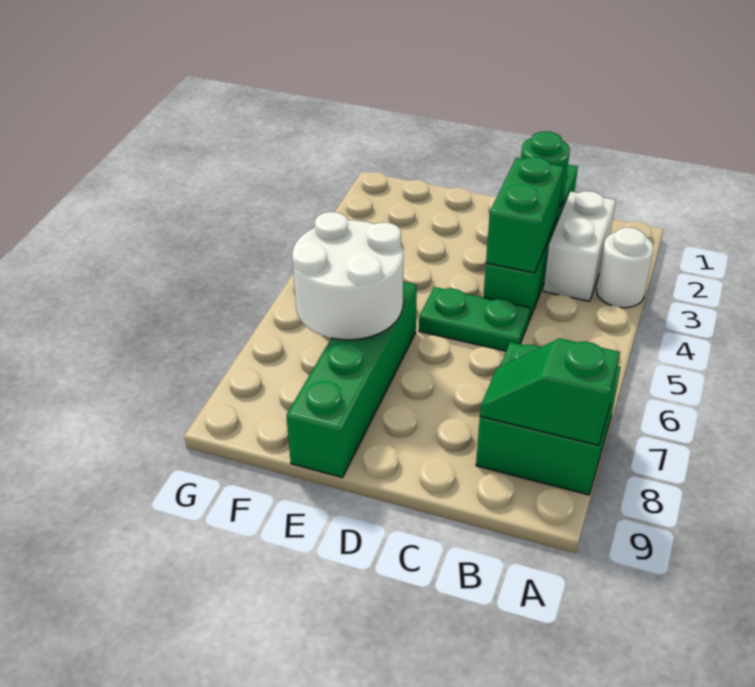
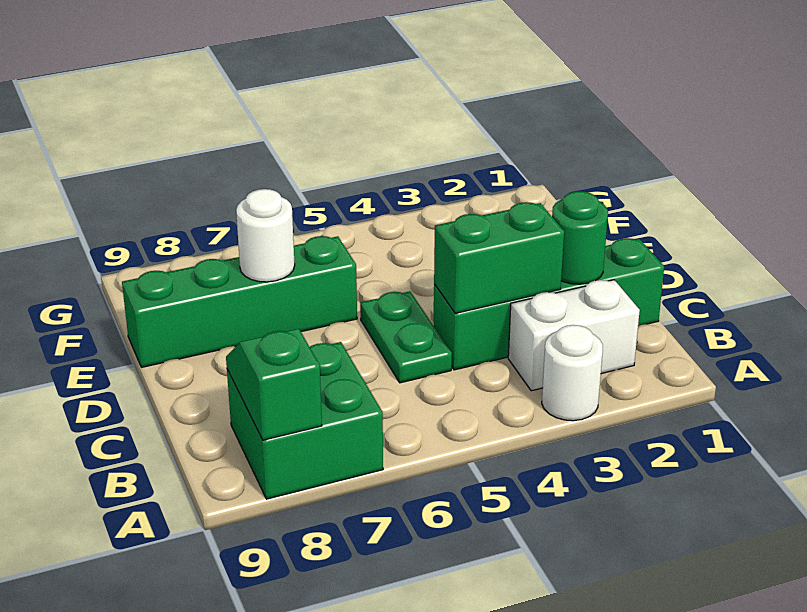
white round brick E6:F7 level 2 -> white round brick E7 level 2

